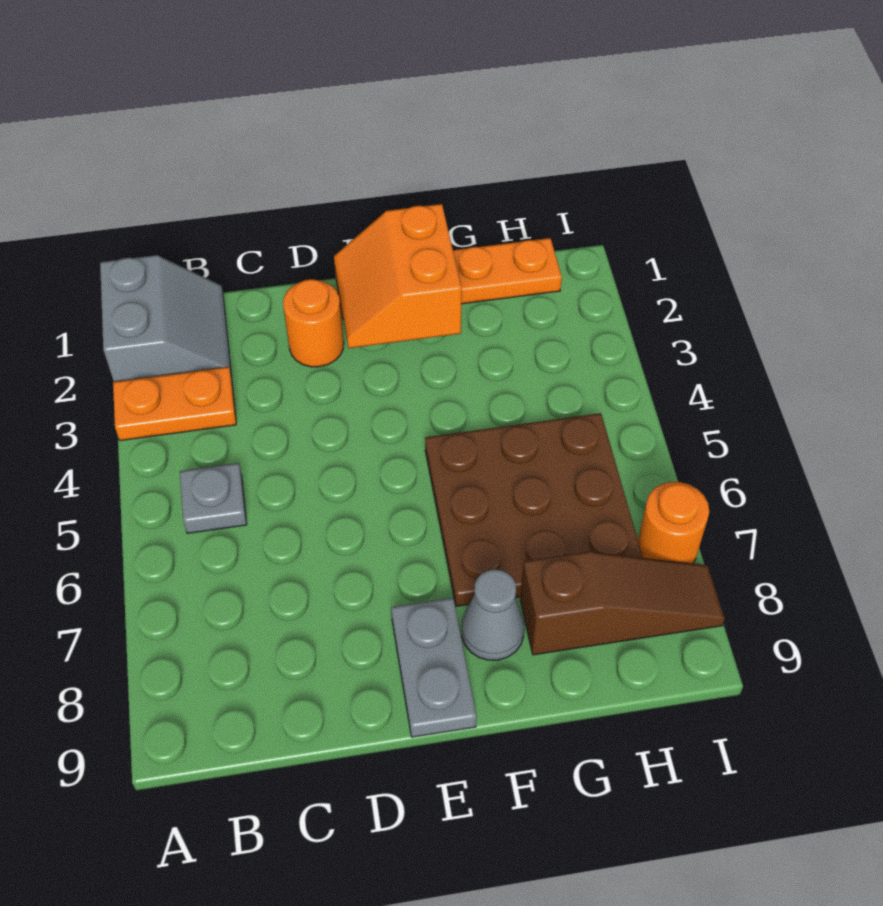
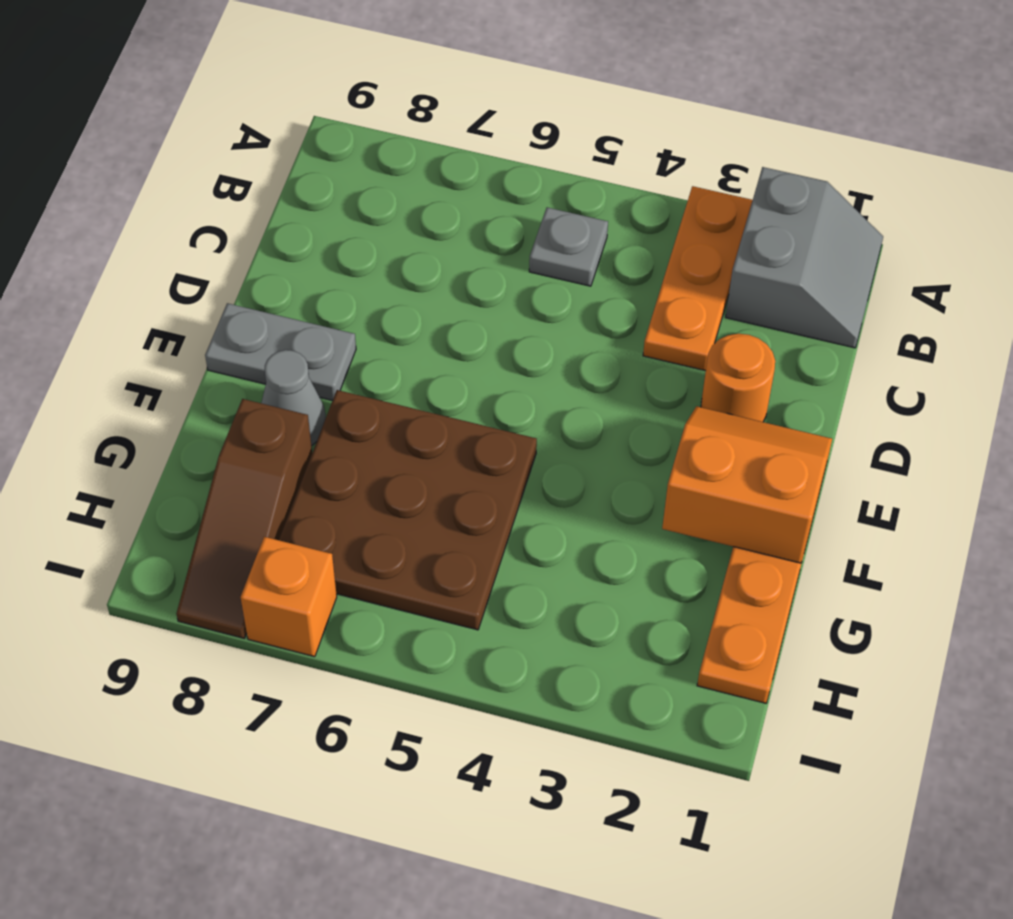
grey slope A1:B2 level 1 top A -> grey slope A1:B2 level 1 top 2
orange plate A3:B3 level 1 -> orange plate A3:C3 level 1
orange round brick I7 level 1 -> orange brick I7 level 1

